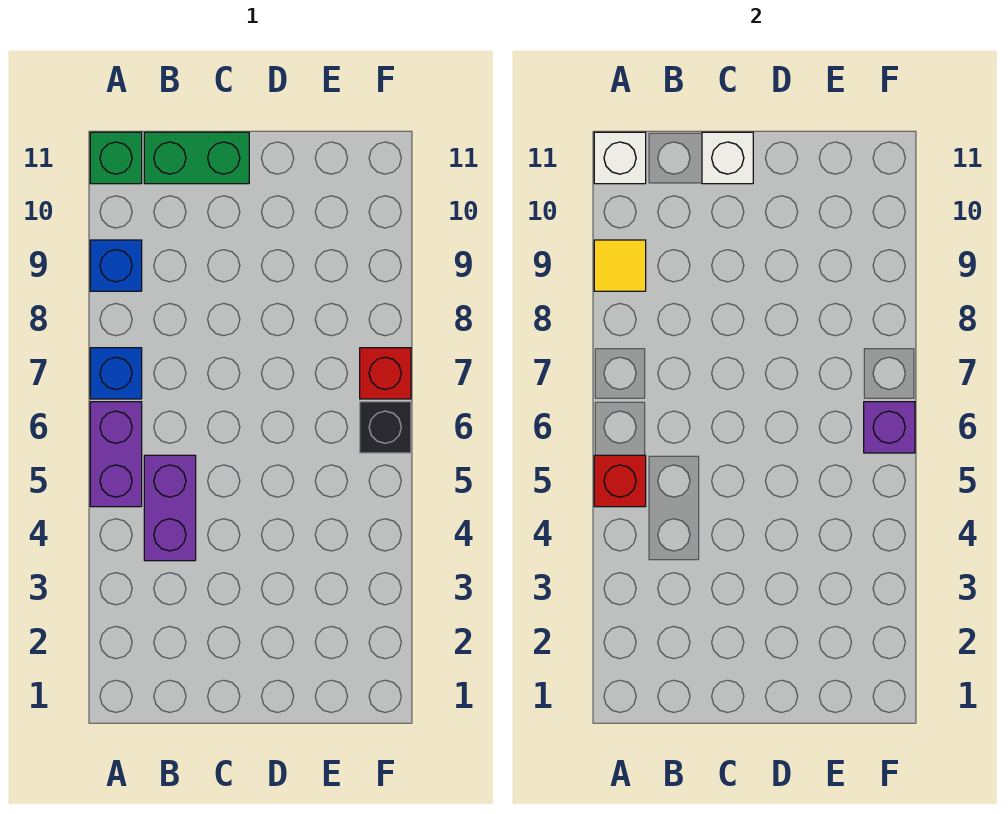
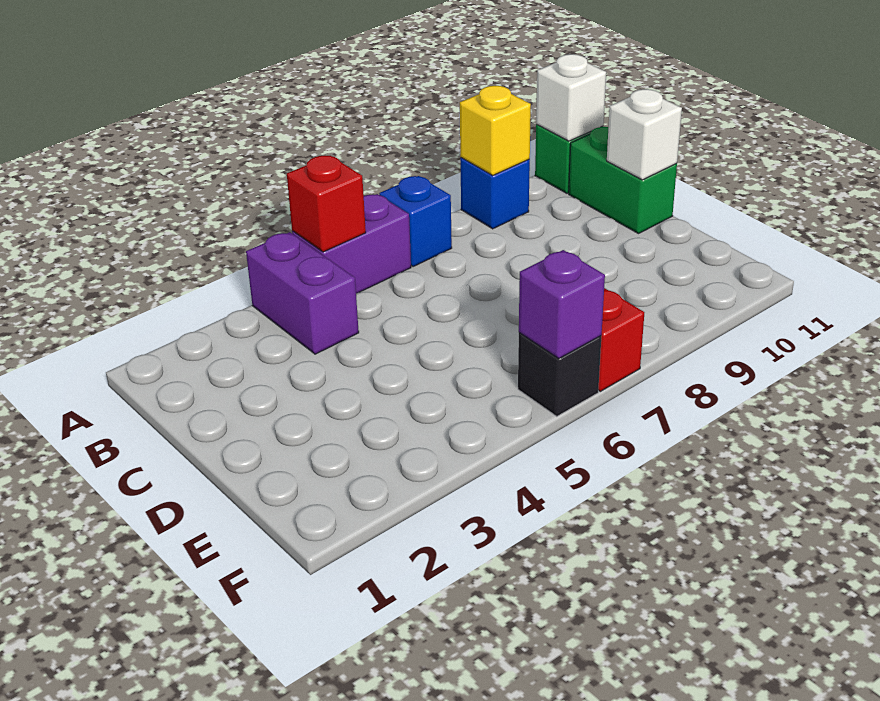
yellow tile A9 level 2 -> yellow brick A9 level 2
purple brick B4:B5 level 1 -> purple brick A4:B4 level 1

